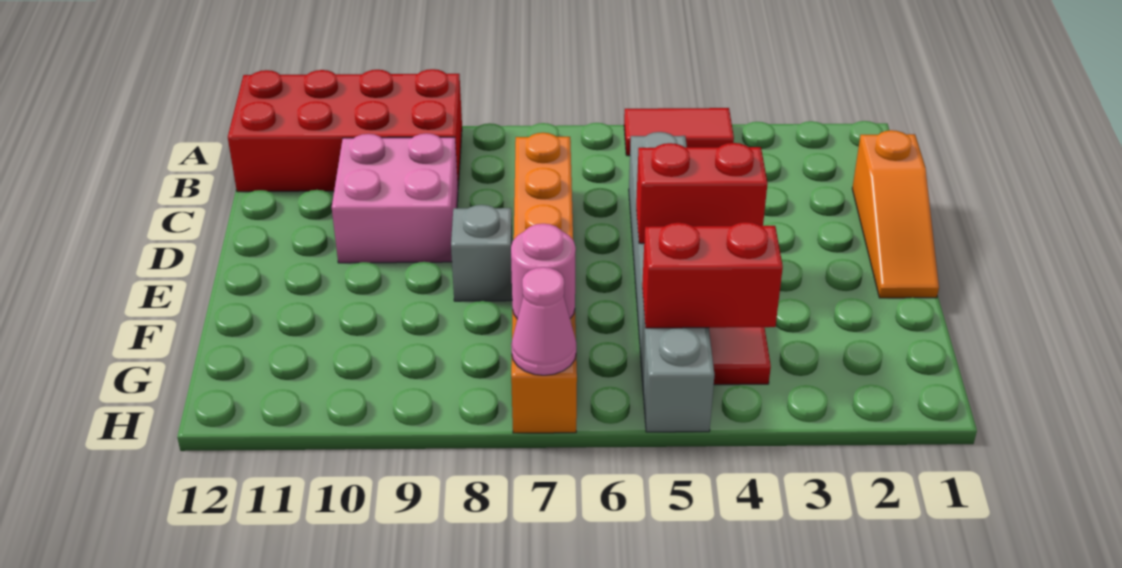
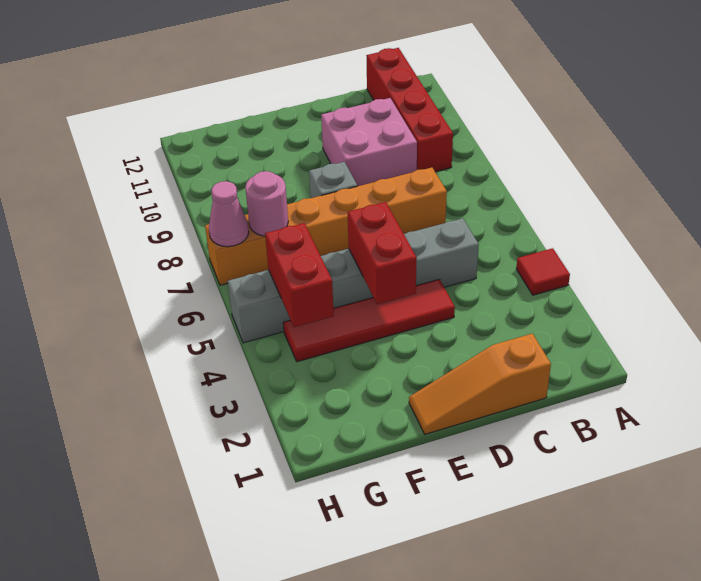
red tile A4:A5 level 1 -> red tile A4 level 1
red brick A9:B12 level 1 -> red brick B9:B12 level 1

